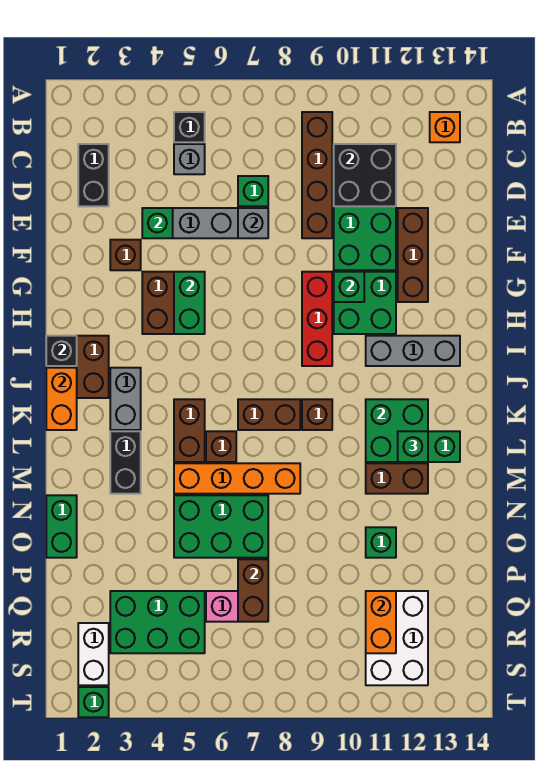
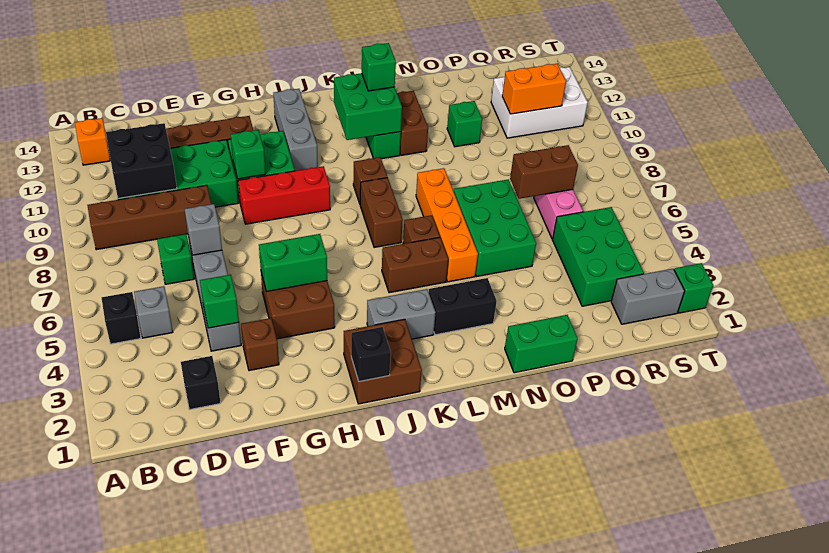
black brick C2:D2 level 1 -> black brick D2 level 1
orange brick J1:K1 level 2 -> none
white brick R2:S2 level 1 -> grey brick R2:S2 level 1

